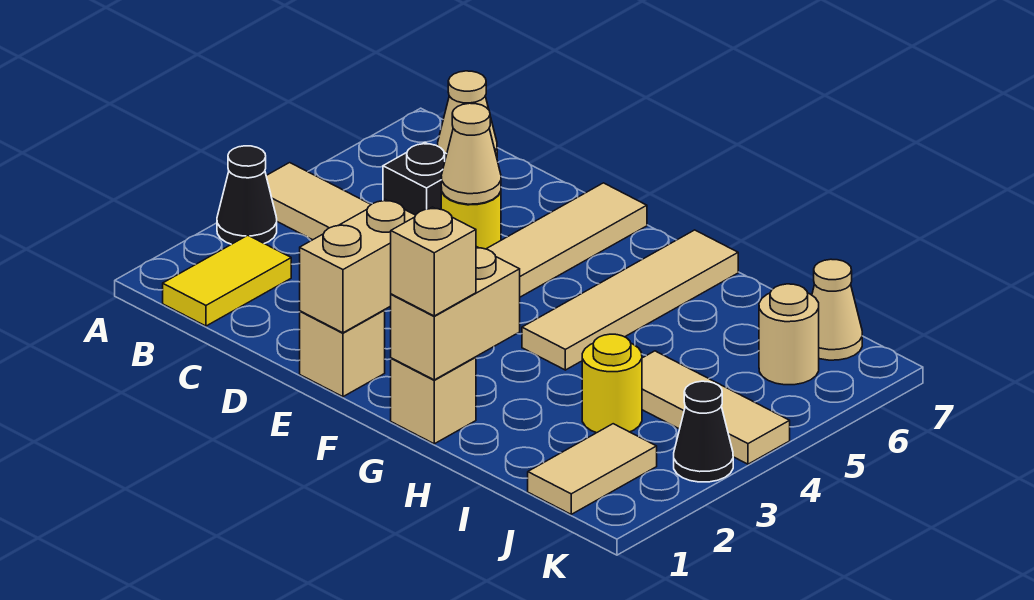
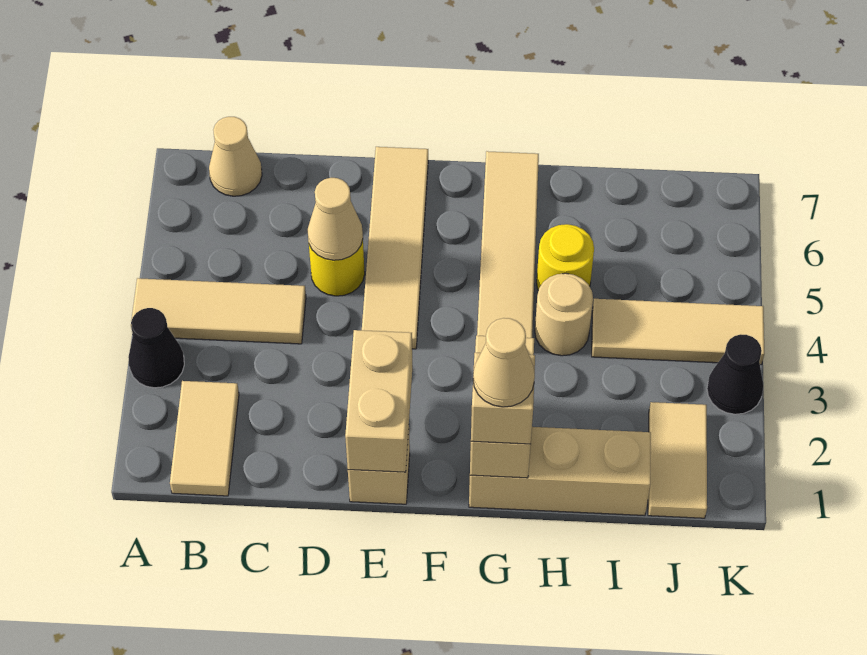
yellow tile B1:B2 level 1 -> tan tile B1:B2 level 1
black brick C5 level 1 -> none
tan brick G1 level 1 -> tan brick G1:I1 level 1
yellow round brick I3 level 1 -> yellow round brick H5 level 1
tan round brick J6 level 1 -> tan round brick H4 level 1
tan cone J7 level 1 -> tan cone G1 level 4

